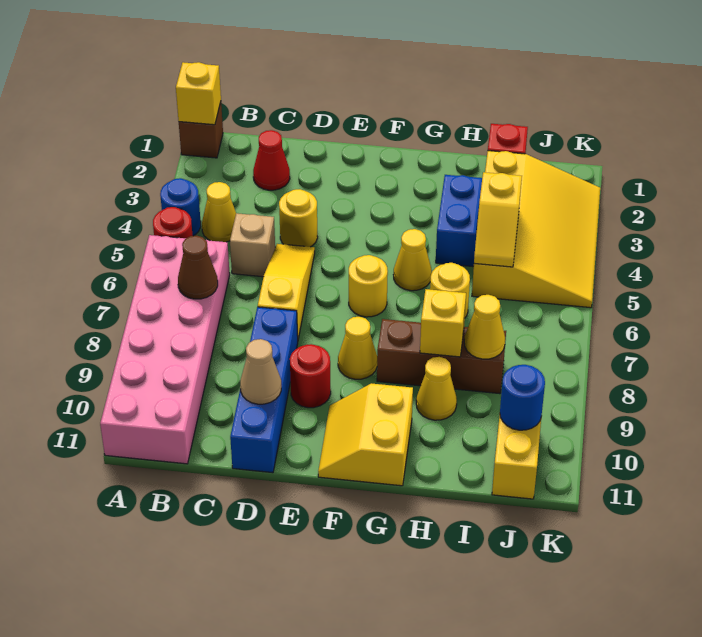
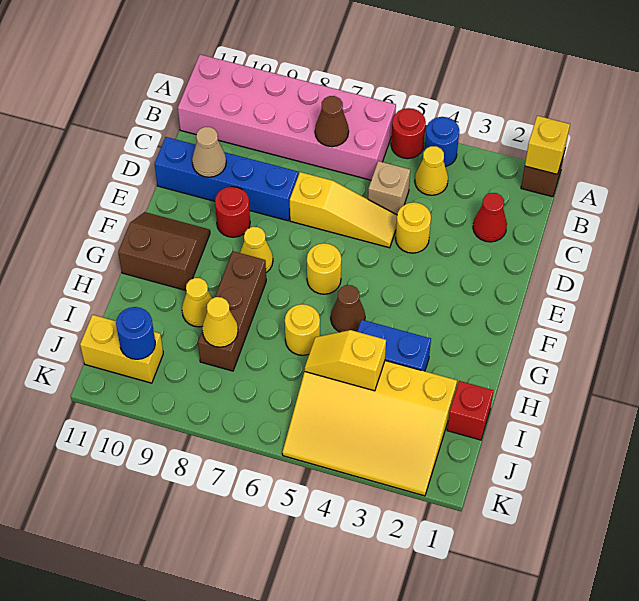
yellow slope F10:G11 level 1 top G -> brown slope F10:G11 level 1 top G
yellow cone G5 level 1 -> brown cone G5 level 1
yellow brick H8 level 2 -> none

